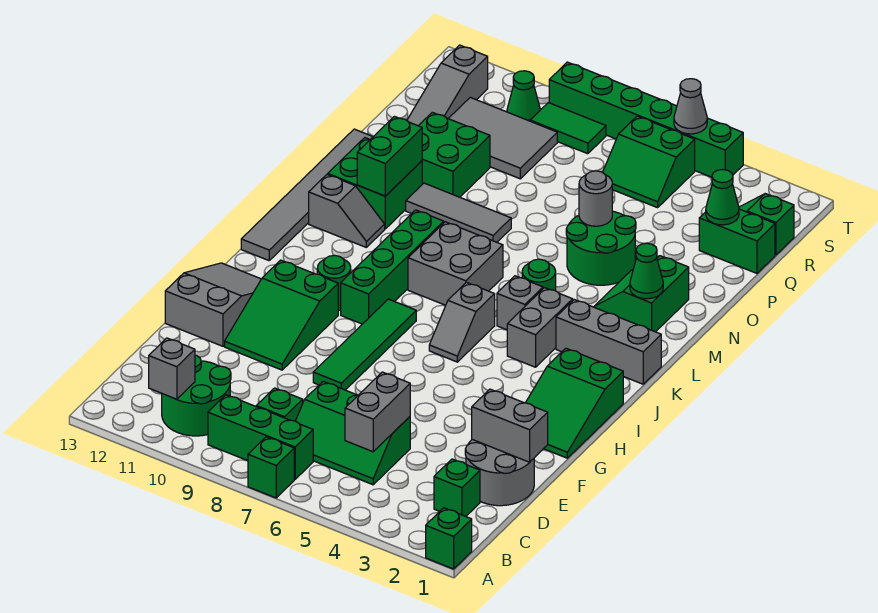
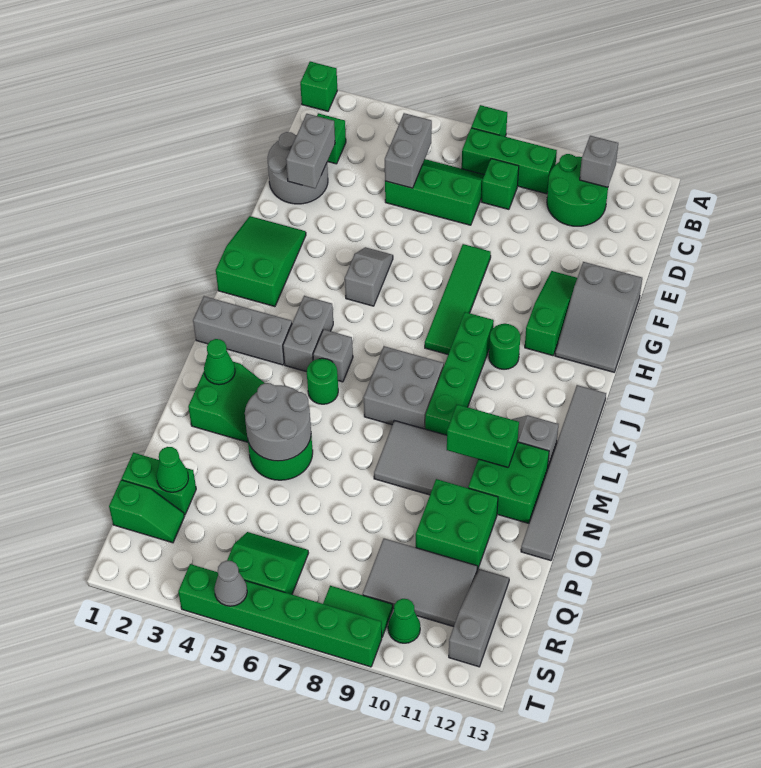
grey brick E1:E2 level 2 -> grey brick D2:E2 level 2
green slope F10:H11 level 1 top H -> green slope F11:H11 level 1 top H
grey slope I6:J6 level 1 top J -> grey slope G5:H5 level 1 top H
green brick M11:N11 level 2 -> green brick M10:M11 level 2
grey tile N8:N10 level 1 -> grey tile M8:N10 level 1
grey round brick O5 level 2 -> grey round brick N4:O5 level 2

